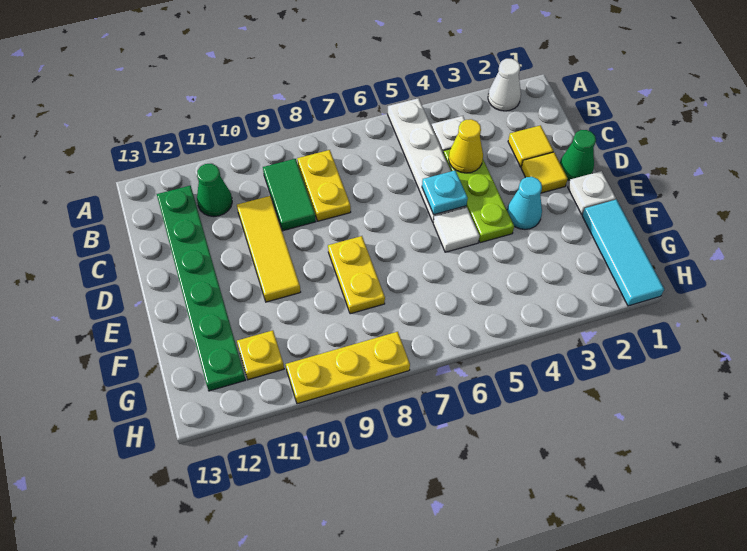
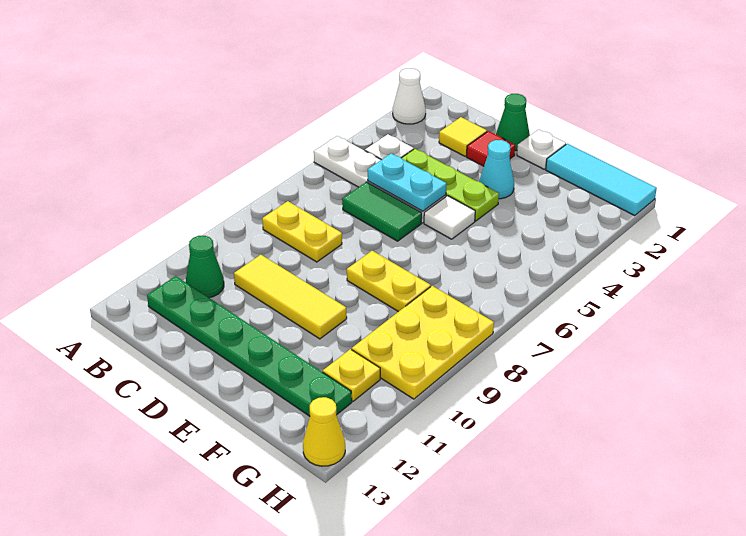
green tile B9:C9 level 1 -> green tile C6:D6 level 1
yellow cone C4 level 2 -> yellow cone H13 level 1
yellow tile D2 level 1 -> red tile D2 level 1
cyan plate D5 level 2 -> cyan plate C5:D5 level 2
yellow plate H8:H10 level 1 -> yellow plate G8:H10 level 1

